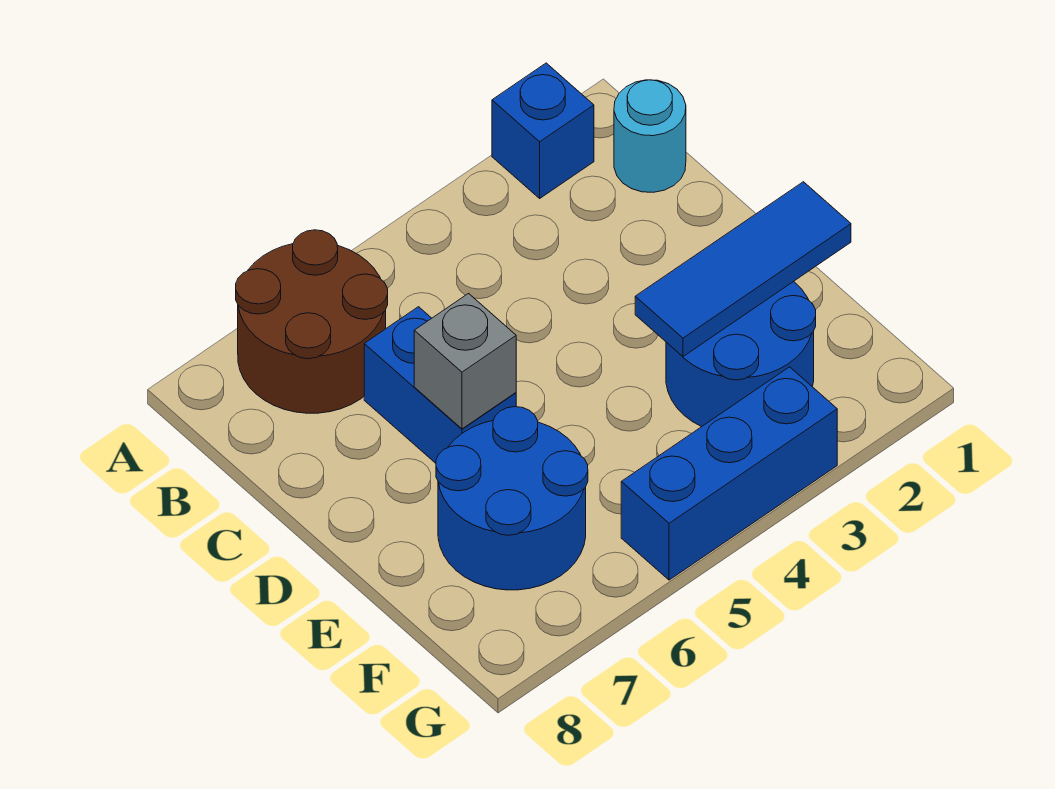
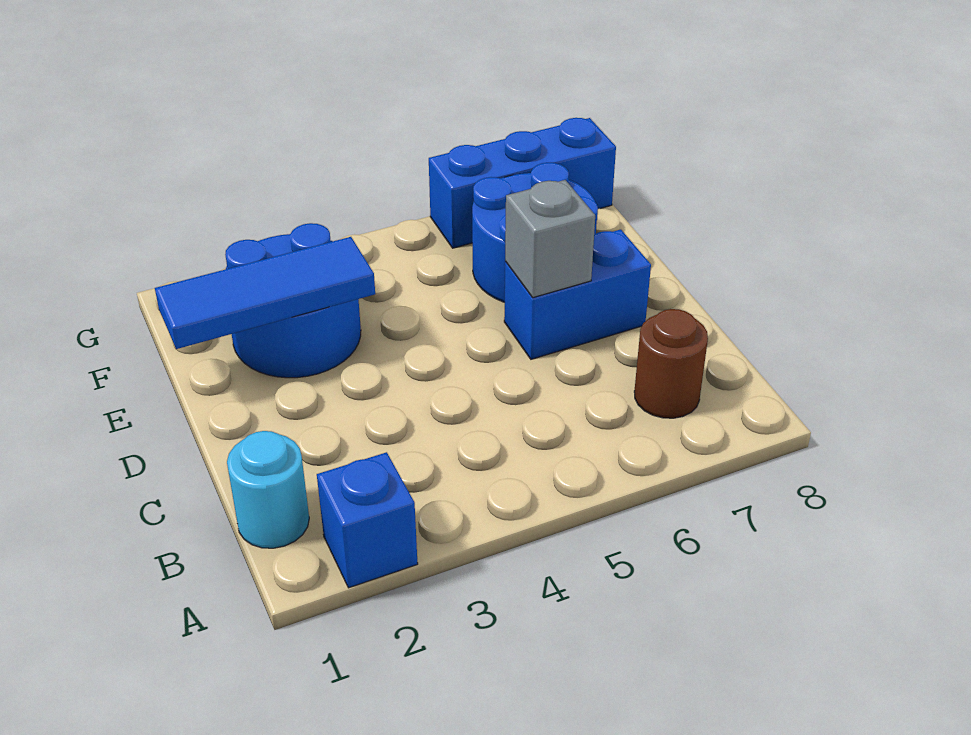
brown round brick A6:B7 level 1 -> brown round brick B7 level 1
blue brick C6:D6 level 1 -> blue brick D6:D7 level 1
blue brick G3:G5 level 1 -> blue brick G6:G8 level 1

